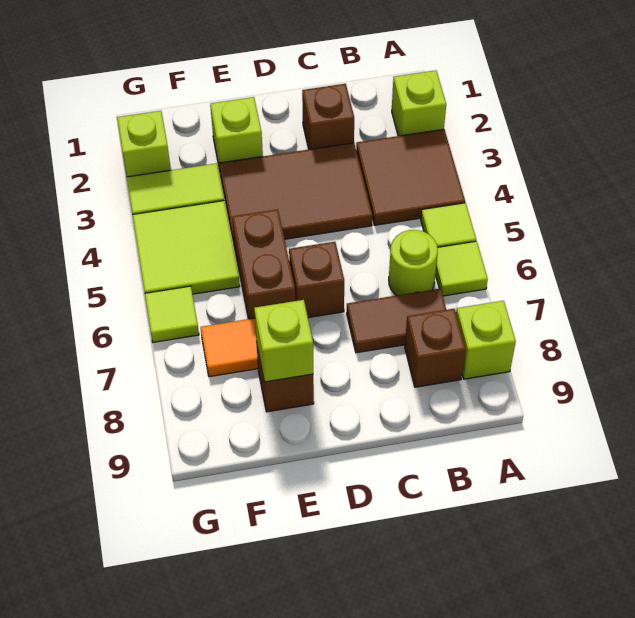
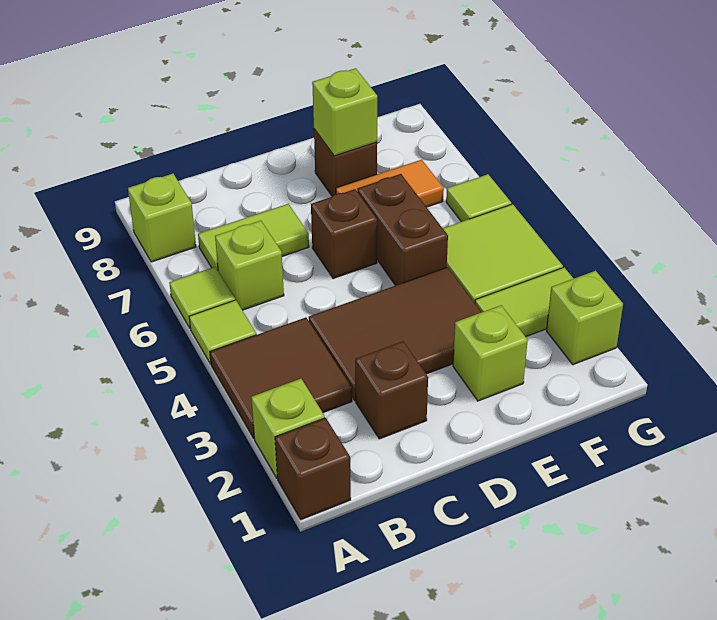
lime round brick B6 level 1 -> lime brick B6 level 1
brown tile B7:C7 level 1 -> lime tile B7:C7 level 1
brown brick B8 level 1 -> brown brick A1 level 1

